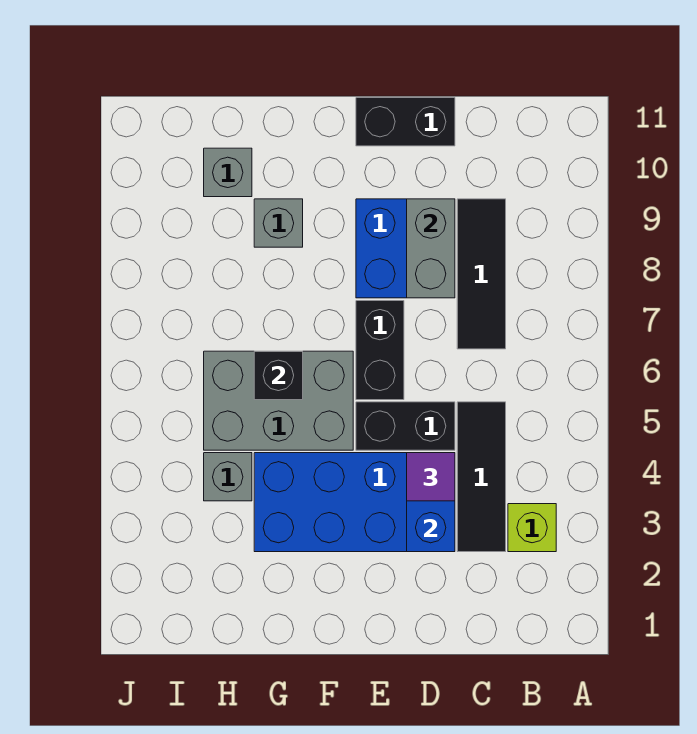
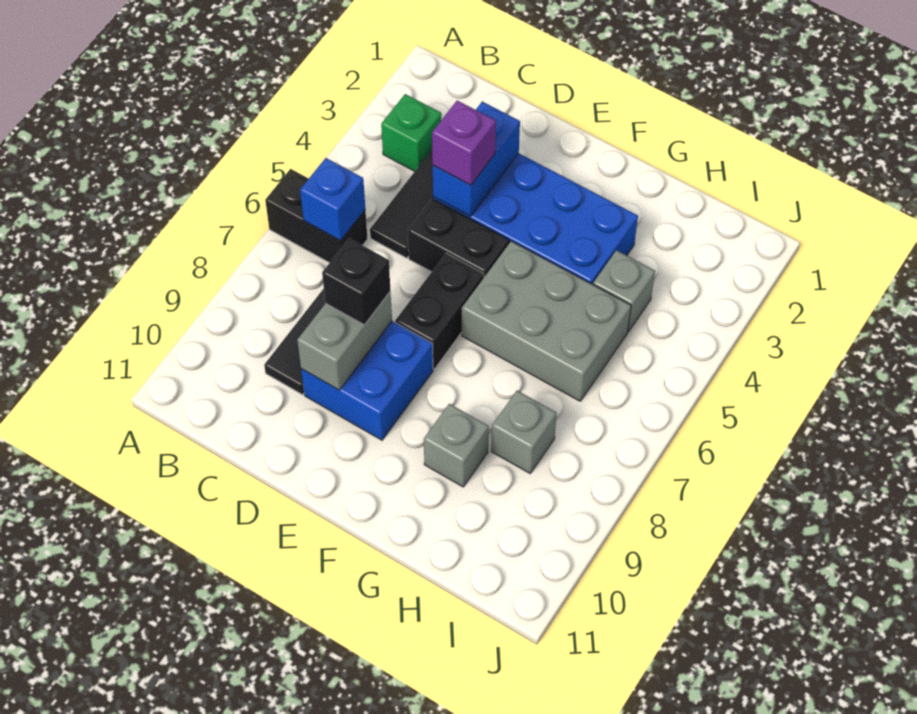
lime brick B3 level 1 -> green brick B3 level 1
none -> blue brick B6 level 2
purple tile D4 level 3 -> purple brick D4 level 3
black brick D11:E11 level 1 -> black brick A6:B6 level 1
black brick G6 level 2 -> black brick D8 level 3
grey brick H10 level 1 -> grey brick H8 level 1

